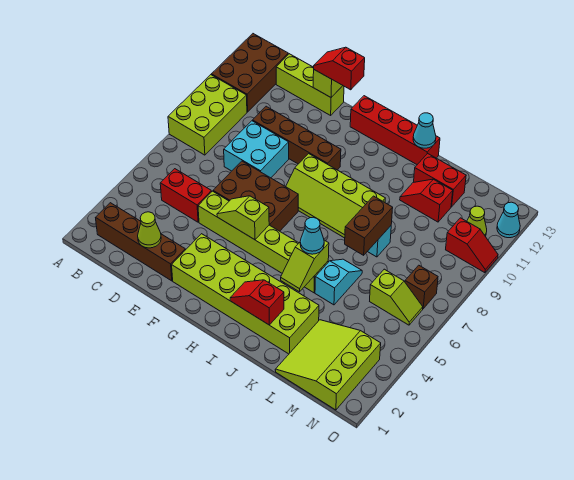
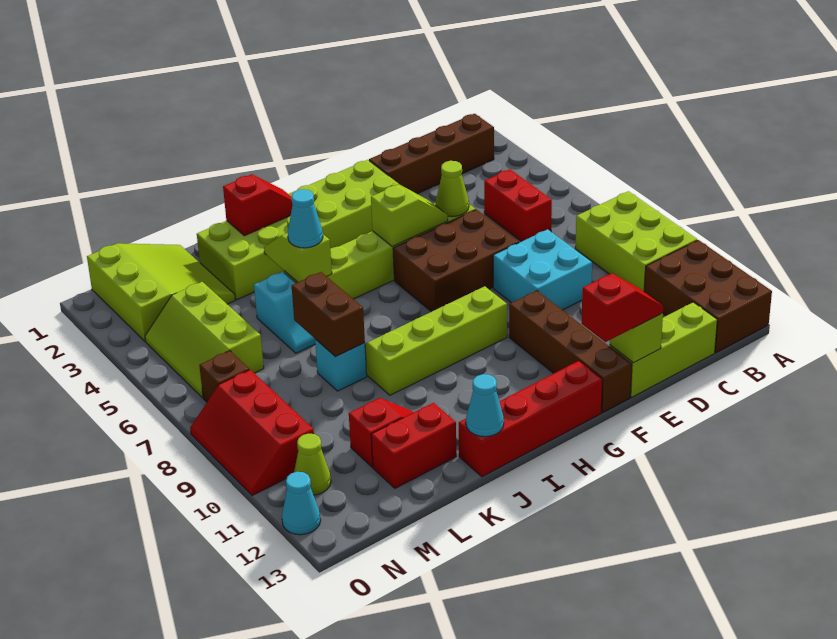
red brick C5:D5 level 1 -> red brick C5:C6 level 1
lime cone D2 level 2 -> lime cone E5 level 2
brown brick D10:G10 level 1 -> brown brick F10:F13 level 1
lime slope M6:N6 level 1 top M -> lime slope M4:N6 level 1 top M
red slope N10:O10 level 1 top N -> red slope N8:O10 level 1 top N

